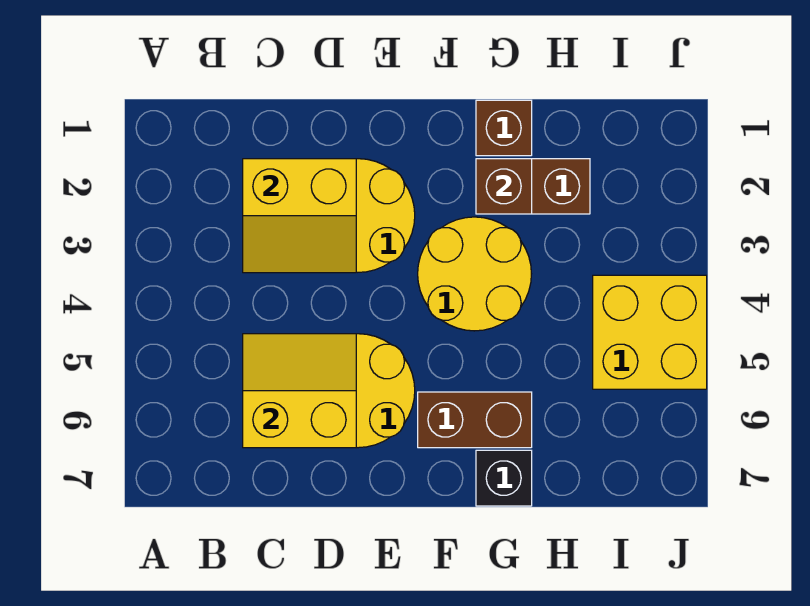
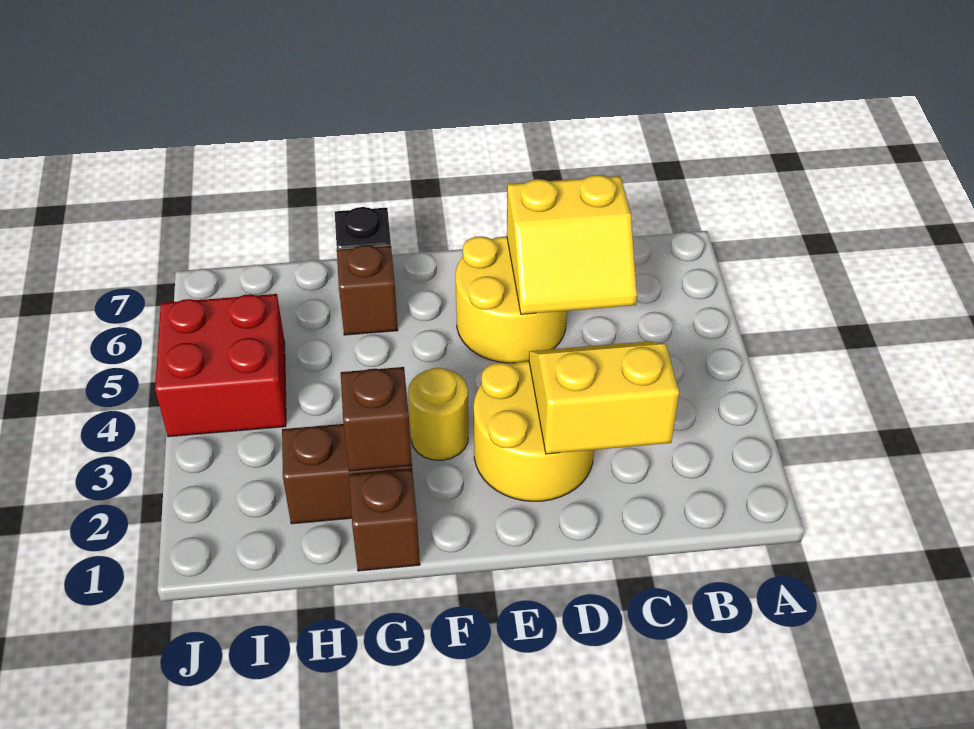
yellow round brick F3:G4 level 1 -> yellow round brick F3 level 1
brown brick F6:G6 level 1 -> brown brick G6 level 1
yellow brick I4:J5 level 1 -> red brick I4:J5 level 1

